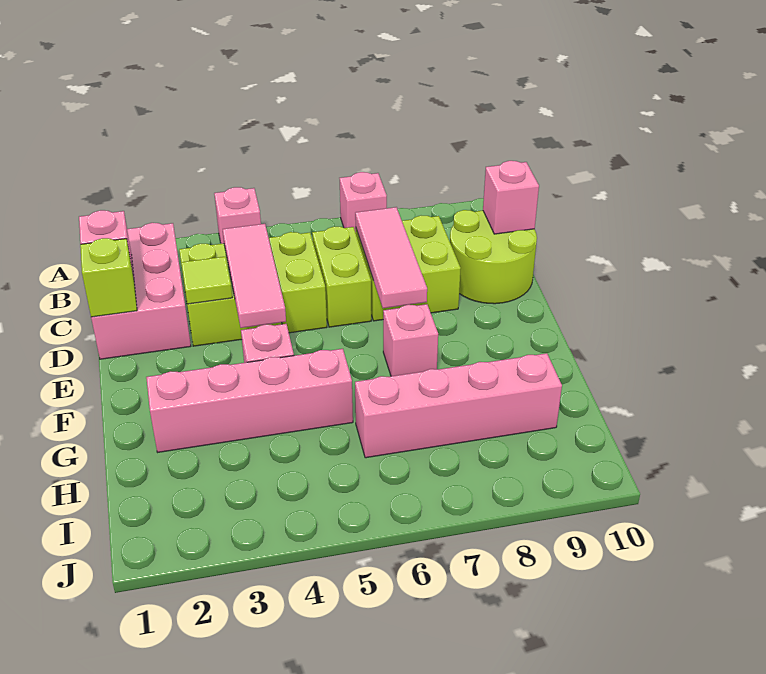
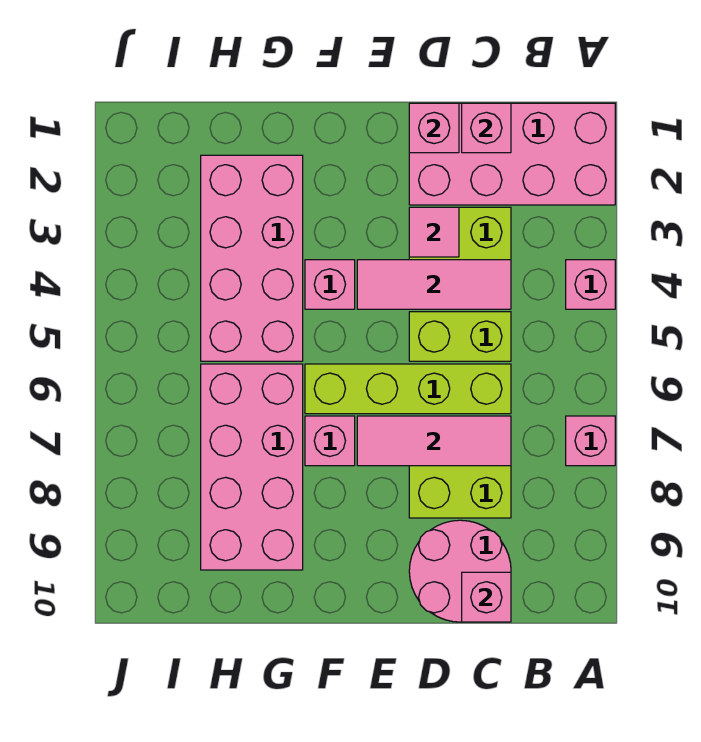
pink brick B1:D2 level 1 -> pink brick A1:D2 level 1
lime brick C6:D6 level 1 -> lime brick C6:F6 level 1
lime round brick C9:D10 level 1 -> pink round brick C9:D10 level 1
lime brick D1 level 2 -> pink brick D1 level 2
lime tile D3 level 2 -> pink tile D3 level 2
pink brick G2:G5 level 1 -> pink brick G2:H5 level 1
pink brick H6:H9 level 1 -> pink brick G6:H9 level 1

